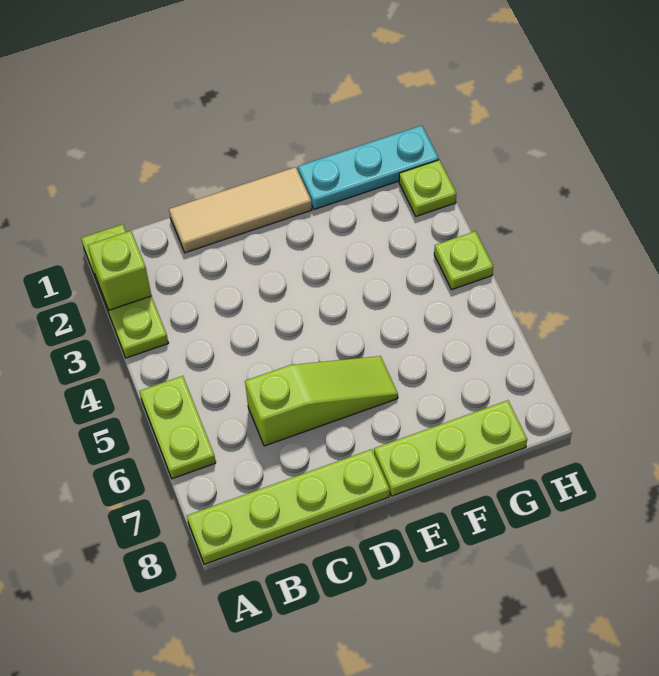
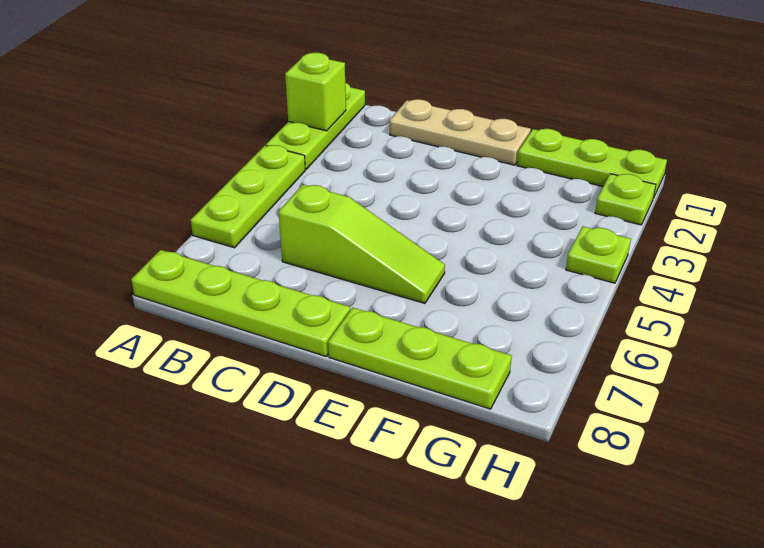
lime plate A5:A6 level 1 -> lime plate A4:A6 level 1
tan tile C1:E1 level 1 -> tan plate C1:E1 level 1
cyan plate F1:H1 level 1 -> lime plate F1:H1 level 1

